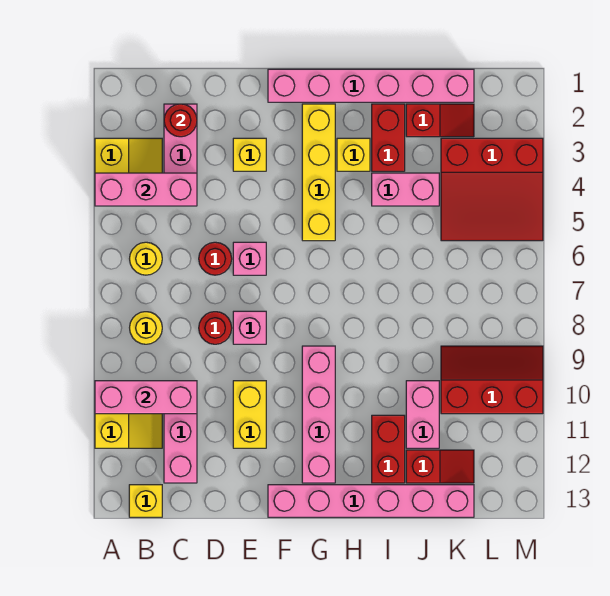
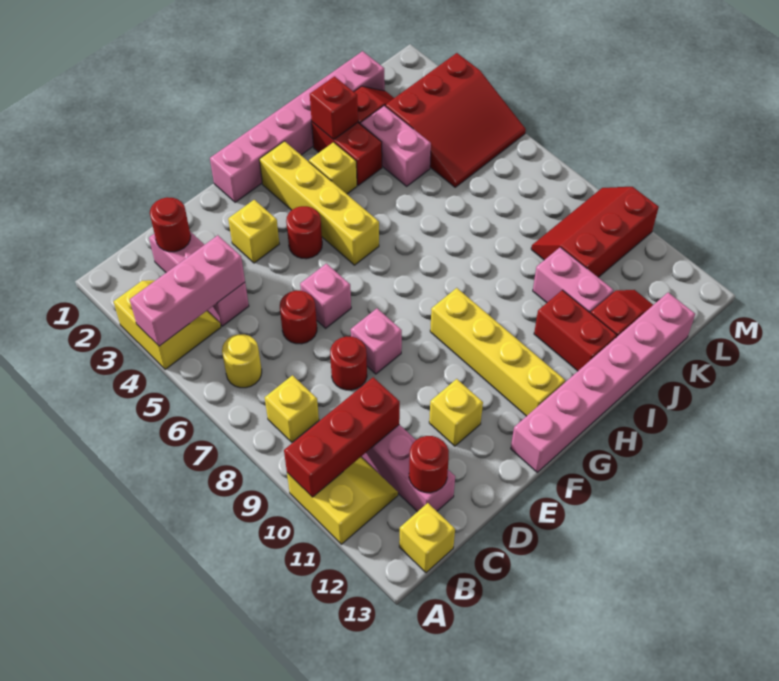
pink brick A10:C10 level 2 -> red brick A10:C10 level 2
yellow round brick B8 level 1 -> yellow brick B8 level 1
none -> red round brick C12 level 2
yellow brick E10:E11 level 1 -> yellow brick E11 level 1
none -> red round brick F4 level 1
pink brick G9:G12 level 1 -> yellow brick G9:G12 level 1
none -> red brick I2 level 2
pink brick I4:J4 level 1 -> pink brick J3:J4 level 1

